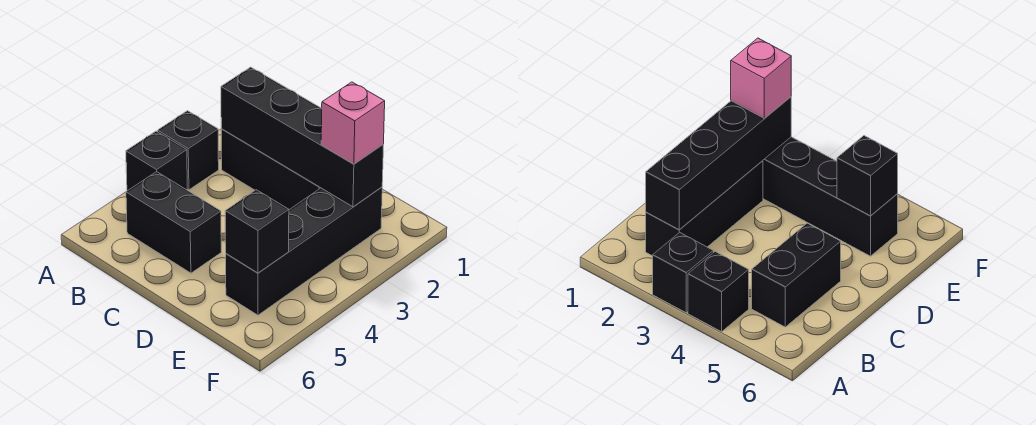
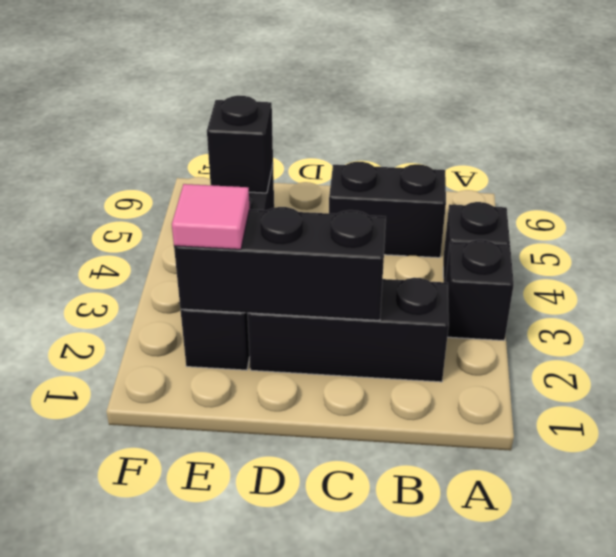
black brick B2:E2 level 2 -> black brick C2:E2 level 2
pink brick E2 level 3 -> pink tile E2 level 3

